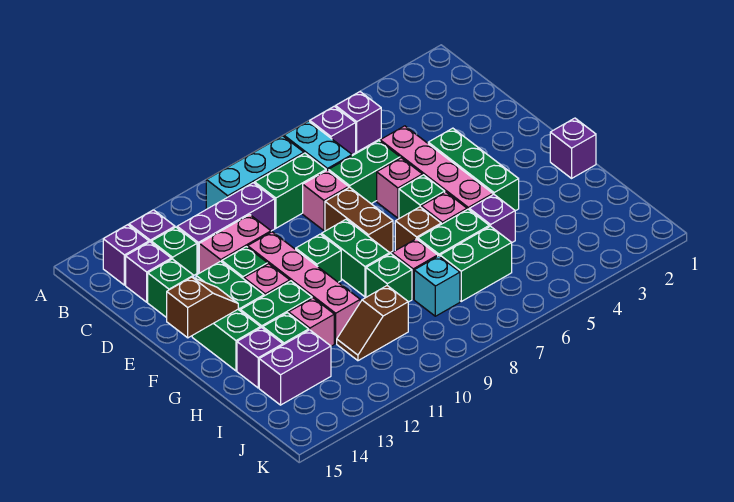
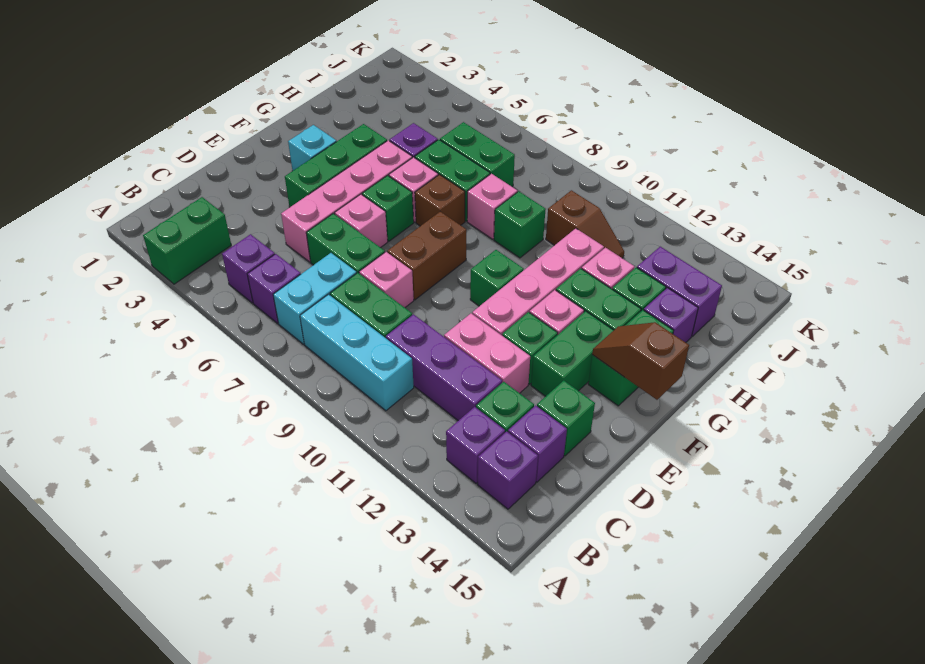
green brick F9:G9 level 1 -> green brick A3:B3 level 1
purple brick G1 level 1 -> none
cyan brick I8 level 1 -> cyan brick F3 level 1

